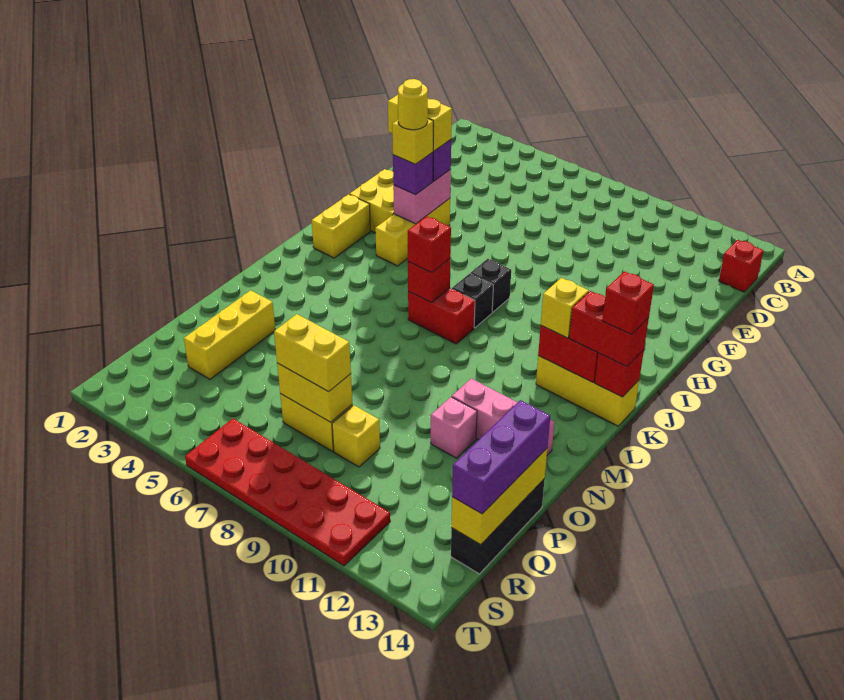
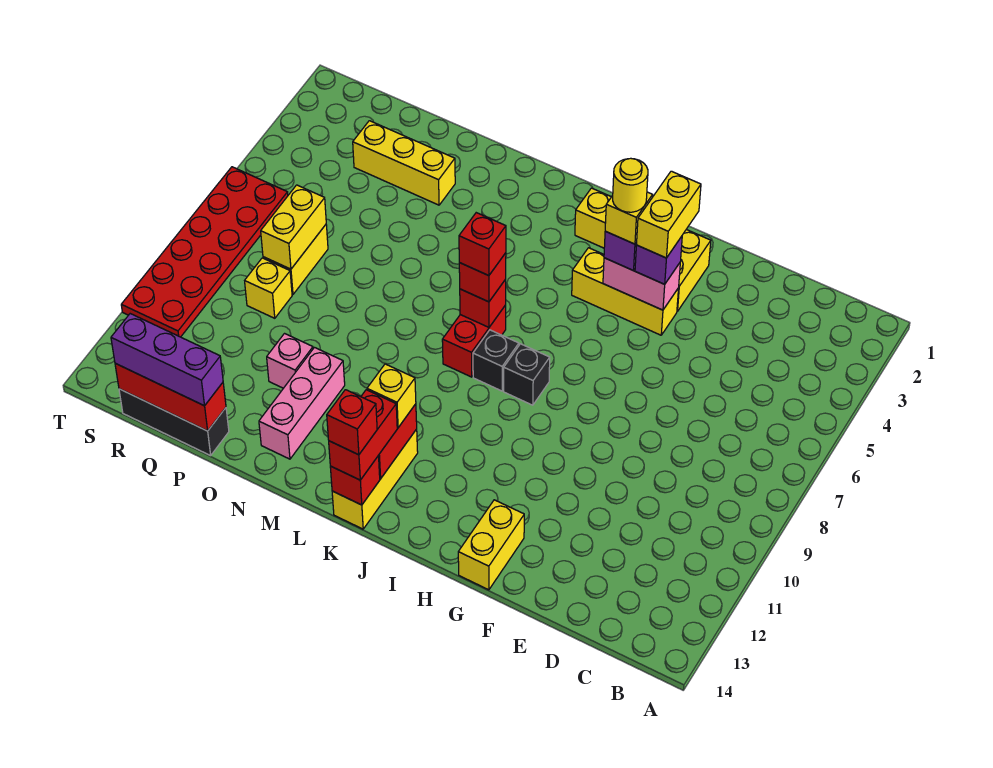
red brick C14 level 1 -> red brick K7 level 4
yellow brick P14:R14 level 2 -> red brick P14:R14 level 2
yellow brick Q7:Q8 level 3 -> yellow brick G13:G14 level 1

